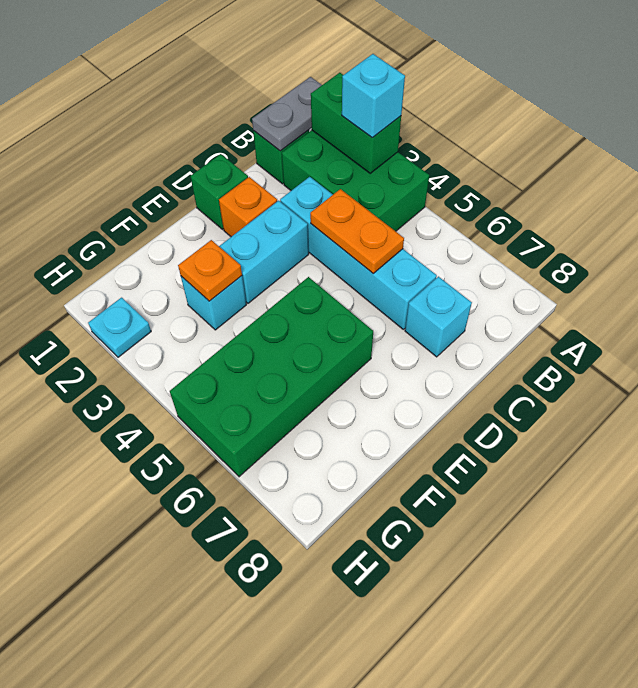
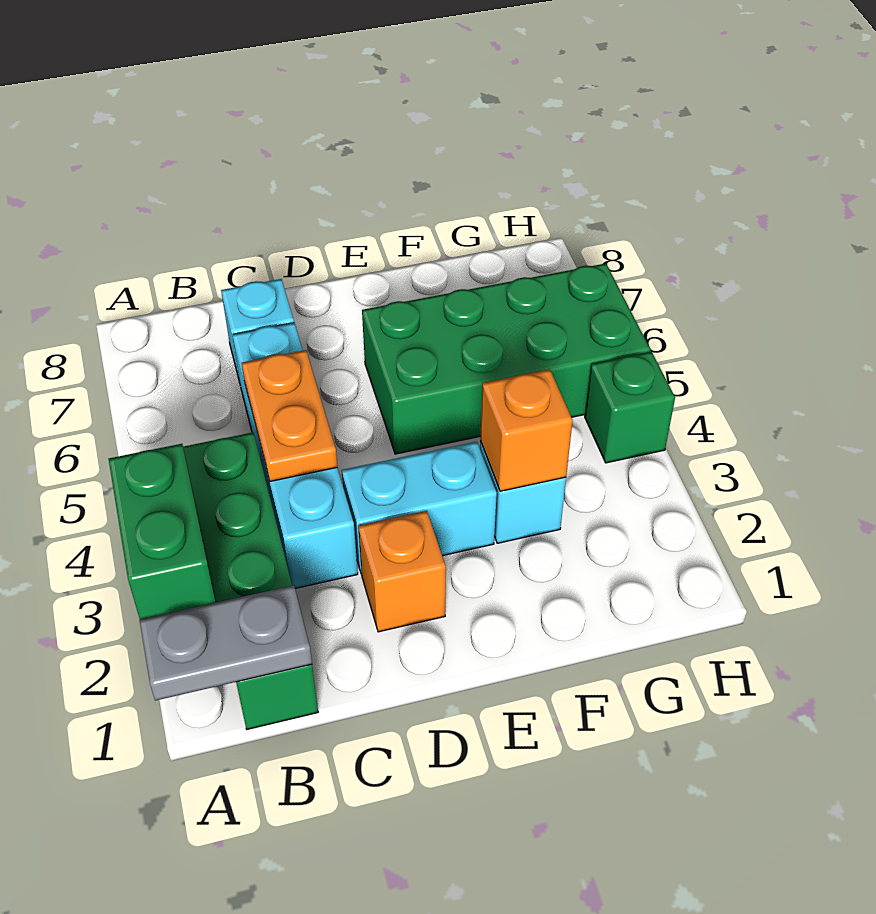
cyan brick A3 level 3 -> none
green brick D1 level 1 -> green brick H4 level 1
orange plate F3 level 2 -> orange brick F3 level 2
cyan plate H2 level 1 -> none

